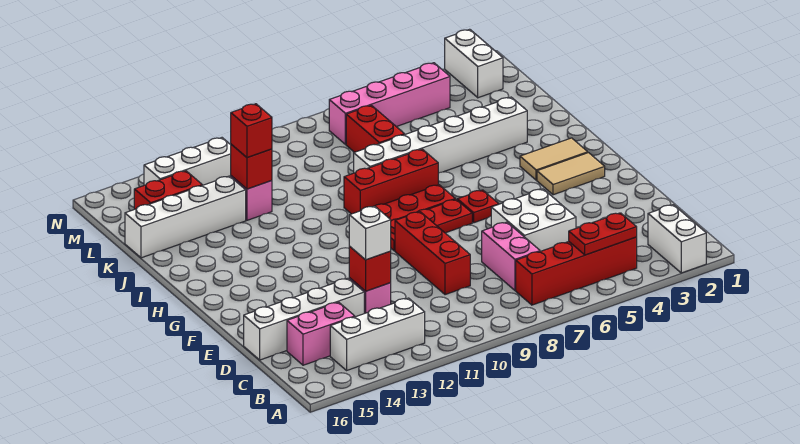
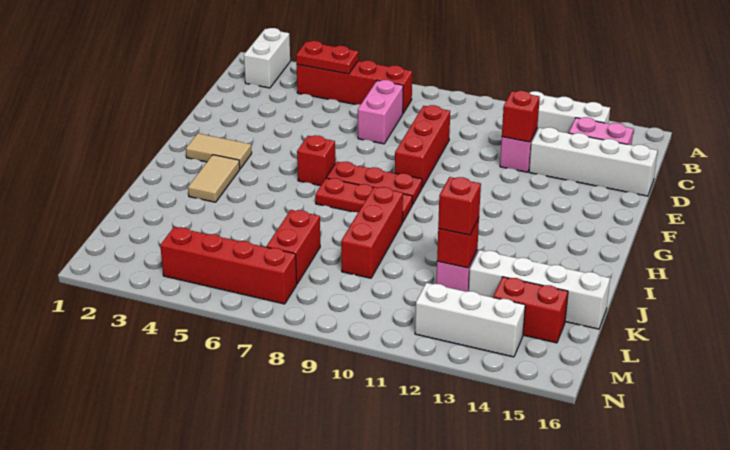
white brick D5:E6 level 1 -> none
white brick D12 level 3 -> none
red plate G6 level 1 -> red brick G6 level 1
tan tile H2:H3 level 1 -> tan tile H3:I3 level 1
red brick I7:I9 level 1 -> red brick I9:K9 level 1
white brick J3:J8 level 1 -> none
white brick M2:N2 level 1 -> none
pink brick M4:M7 level 1 -> red brick M4:M7 level 1

